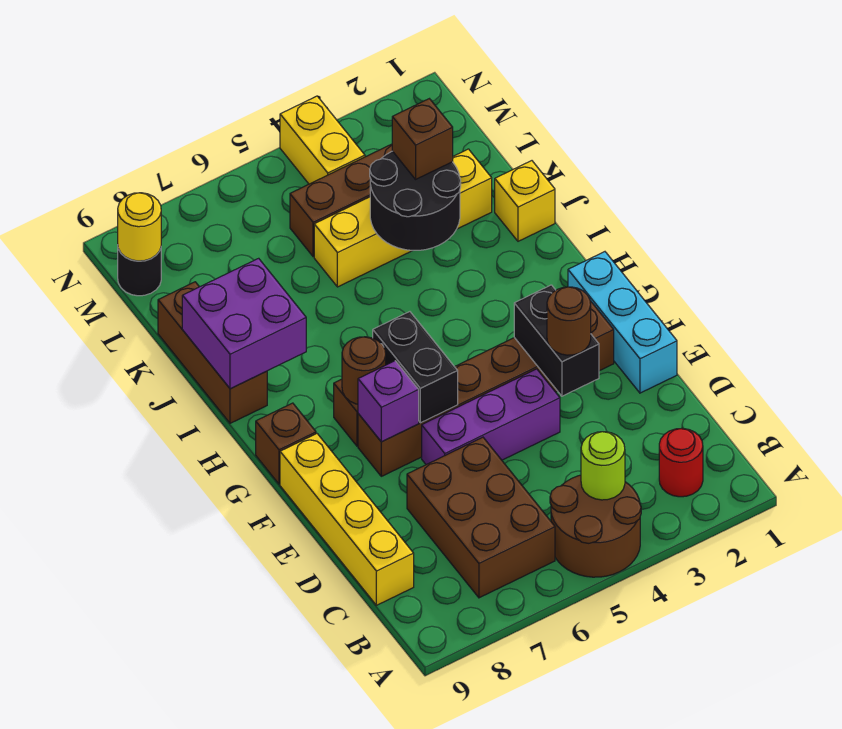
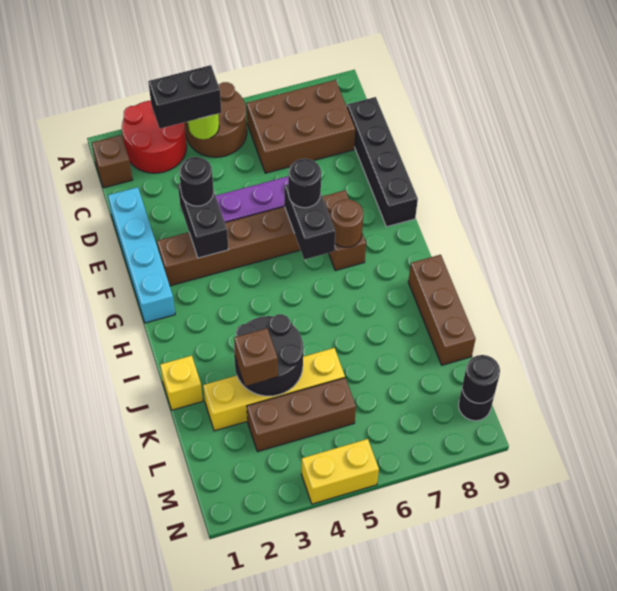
red round brick B2 level 1 -> red round brick A2:B3 level 1
none -> black brick B3:B4 level 3
brown brick B6:D7 level 1 -> brown brick B6:C8 level 1
yellow brick C9:F9 level 1 -> black brick C9:F9 level 1
cyan brick E1:G1 level 1 -> cyan brick D1:G1 level 1
brown round brick E3 level 3 -> black round brick E3 level 3
none -> black round brick F6 level 3
purple brick F7 level 2 -> none
brown brick G9 level 1 -> brown brick B1 level 1
purple brick I8:J9 level 2 -> none
yellow brick M4:N4 level 1 -> yellow brick N4:N5 level 1
yellow round brick M9 level 2 -> black round brick M9 level 2

